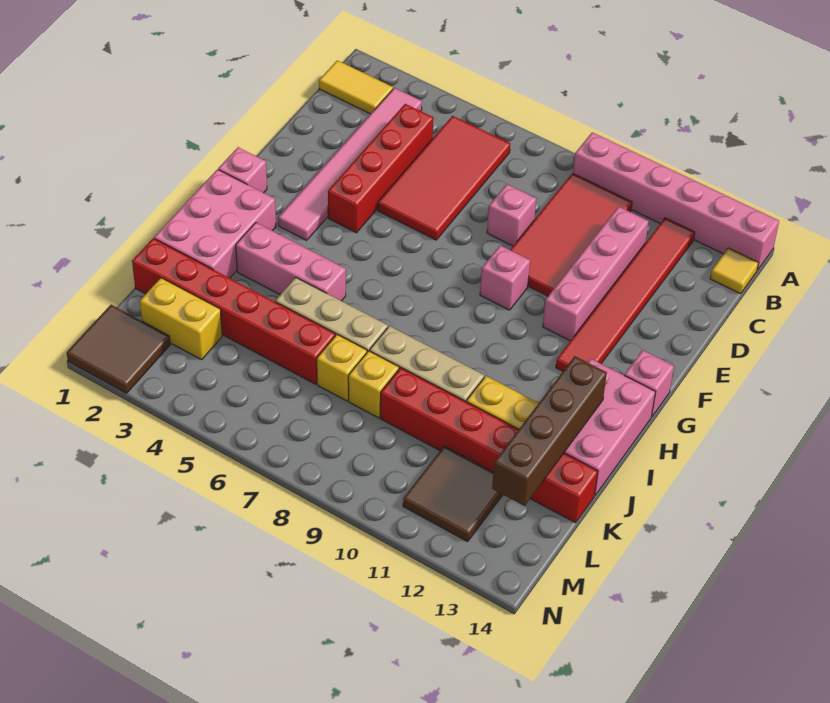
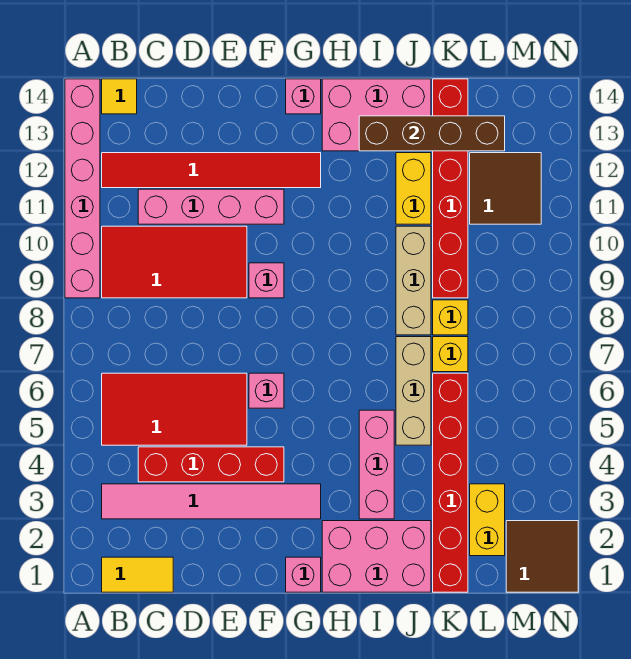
yellow tile B1:B2 level 1 -> yellow tile B1:C1 level 1
pink brick D8 level 1 -> pink brick F6 level 1

